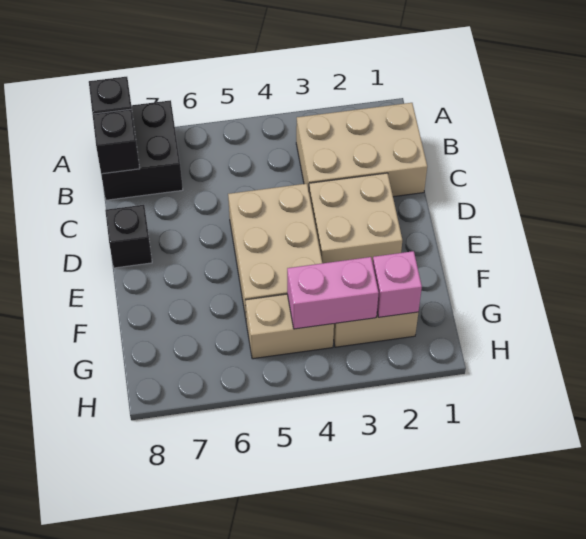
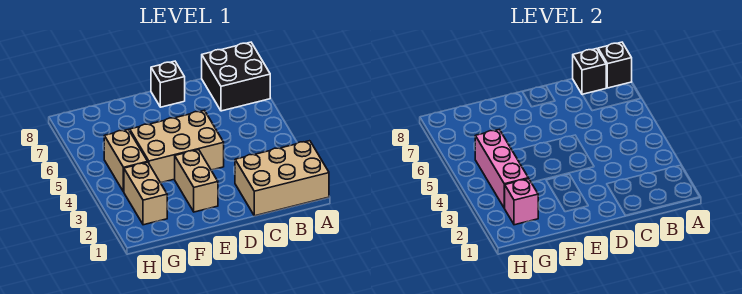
tan brick B1:C3 level 1 -> tan brick A1:C2 level 1
tan brick D2:E3 level 1 -> tan brick E2:E3 level 1
pink brick G3:G4 level 2 -> pink brick G3:G5 level 2

